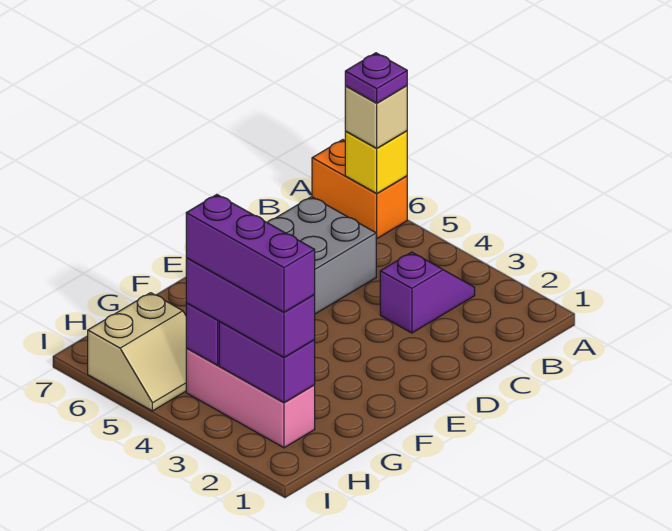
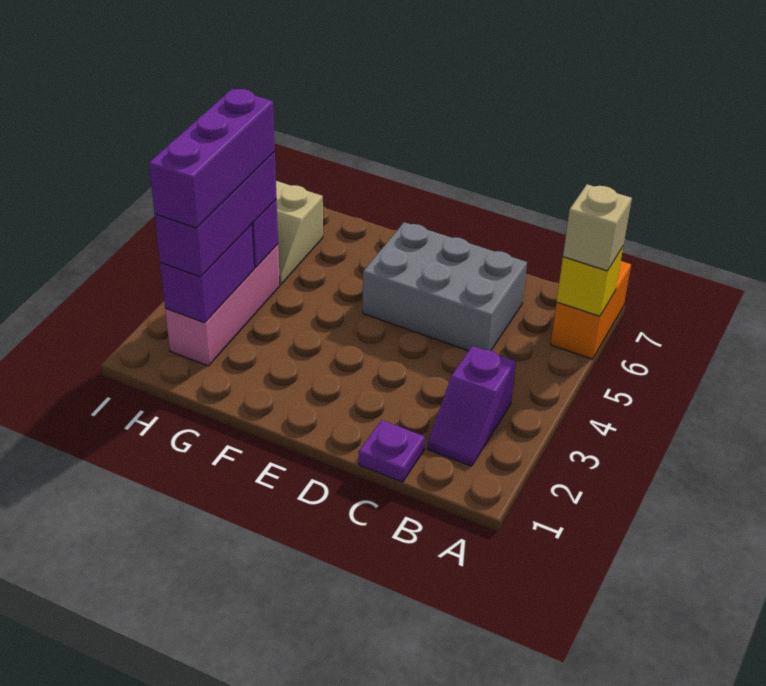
purple plate A6 level 4 -> purple plate C1 level 1
purple slope B3:C3 level 1 top C -> purple slope B2:B3 level 1 top 3

